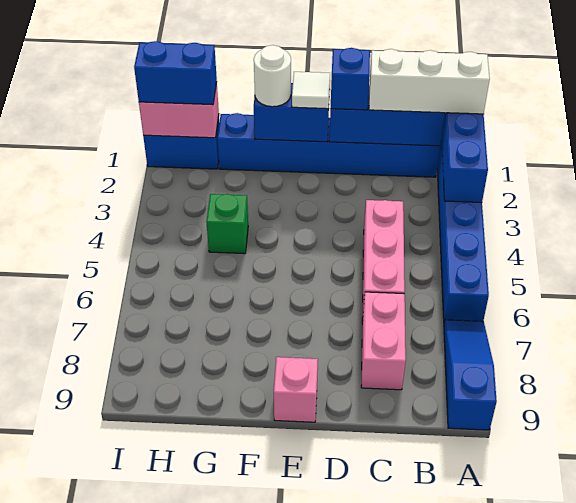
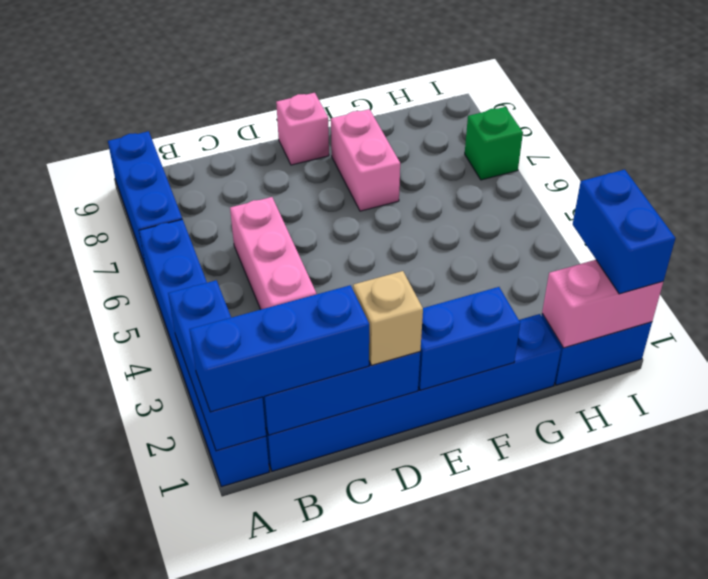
white brick A1:C1 level 3 -> blue brick A1:C1 level 3
blue slope A7:A9 level 1 top 9 -> blue brick A7:A9 level 1
pink brick C7:C8 level 1 -> pink brick F7:F8 level 1
blue brick D1 level 3 -> tan brick D1 level 3
white tile E1 level 3 -> none
white round brick F1 level 3 -> none
green brick G4 level 1 -> green brick I7 level 1
blue brick H1:I1 level 3 -> blue brick I1:I2 level 3

